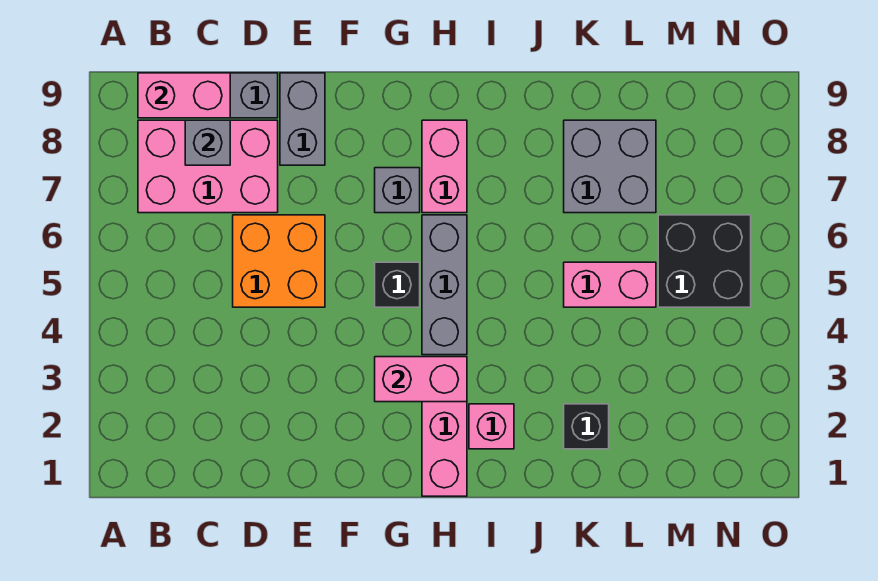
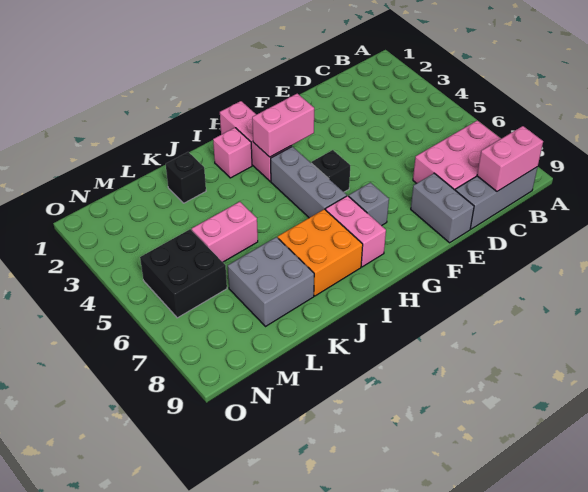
grey brick C8 level 2 -> none
orange brick D5:E6 level 1 -> orange brick I7:J8 level 1

